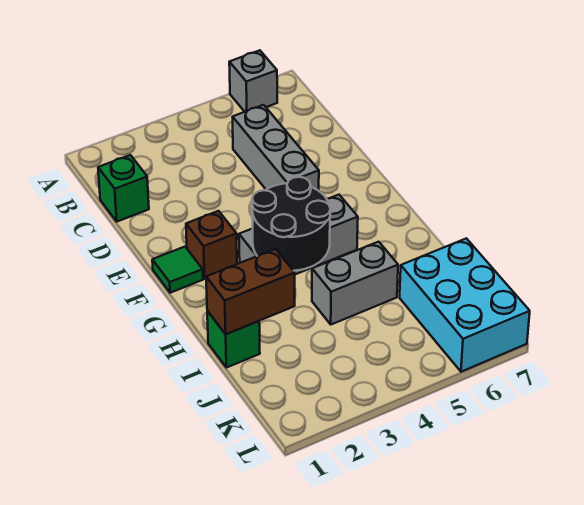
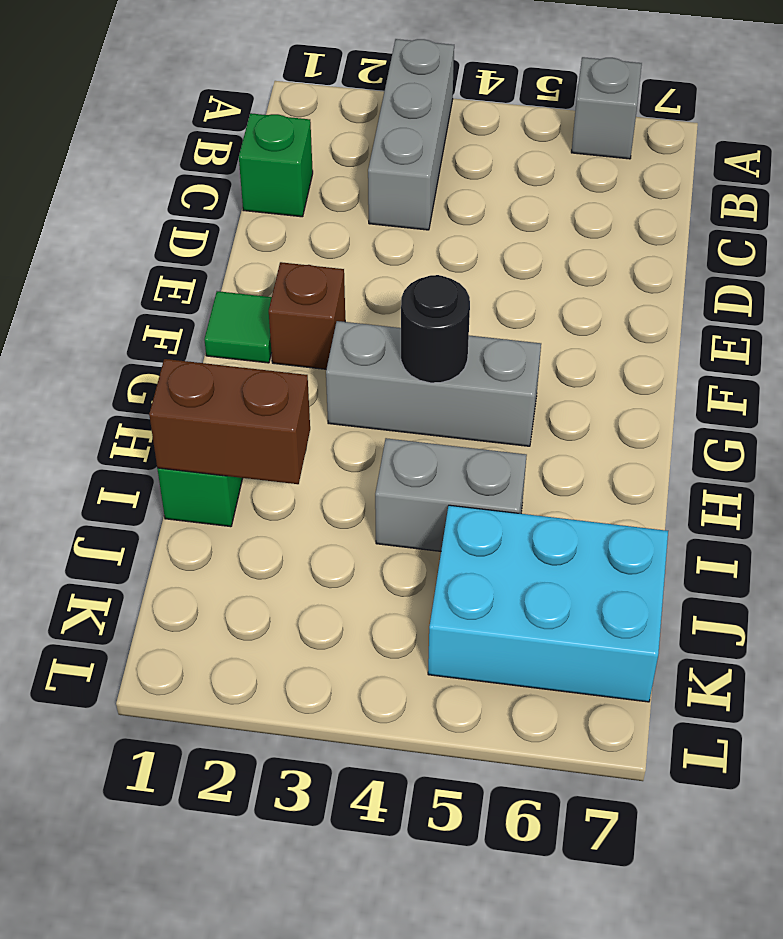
grey brick C5:E5 level 1 -> grey brick A3:C3 level 1
black round brick G3:H4 level 2 -> black round brick G4 level 2
cyan brick J6:L7 level 1 -> cyan brick J5:K7 level 1

